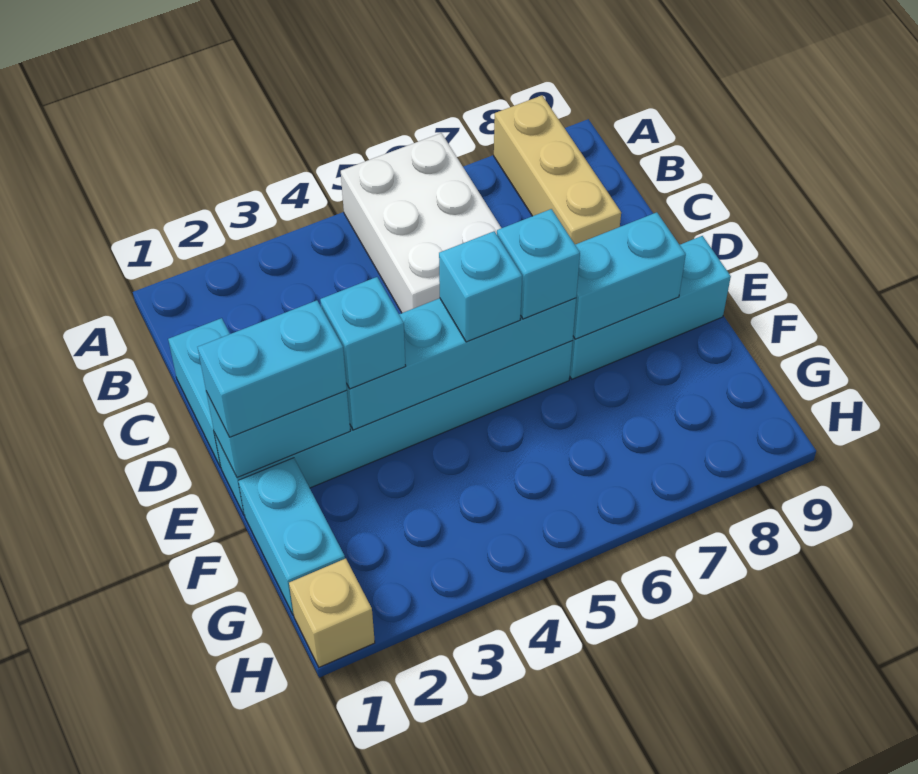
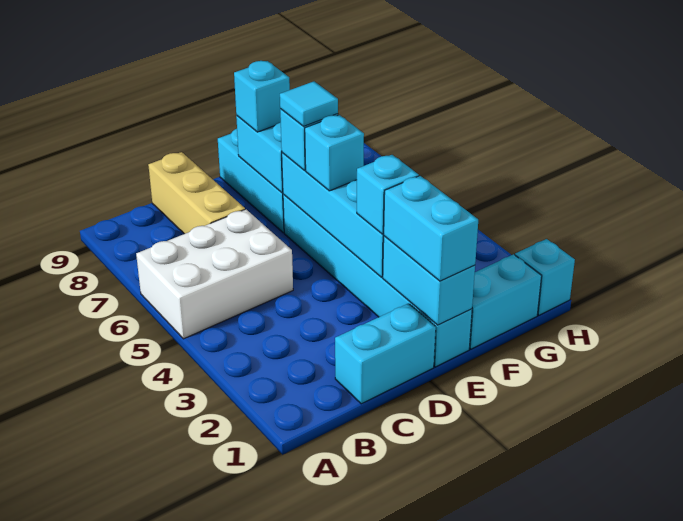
tan brick A8:C8 level 1 -> tan brick C7:C9 level 1
none -> cyan tile E6 level 4
none -> cyan brick E8 level 3
tan brick H1 level 1 -> cyan brick H1 level 1

